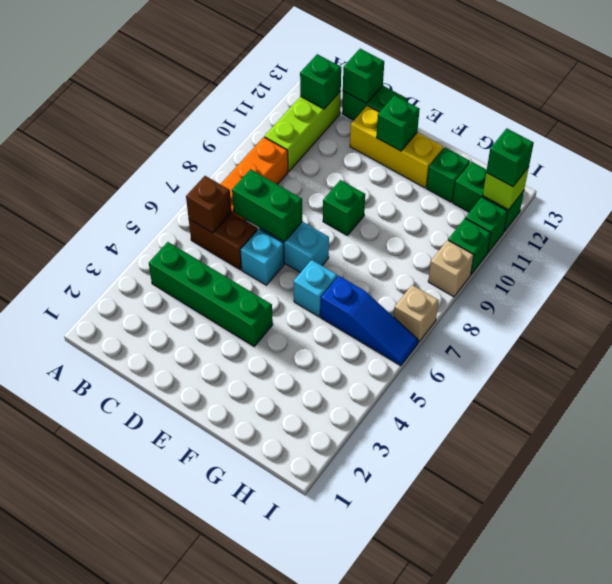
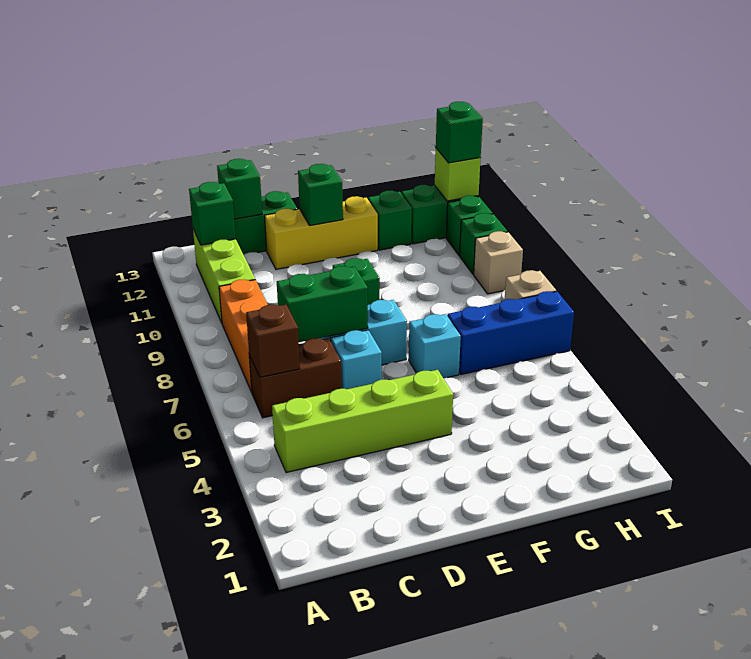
green brick B4:E4 level 1 -> lime brick B4:E4 level 1
blue slope G6:I6 level 1 top G -> blue brick G6:I6 level 1

